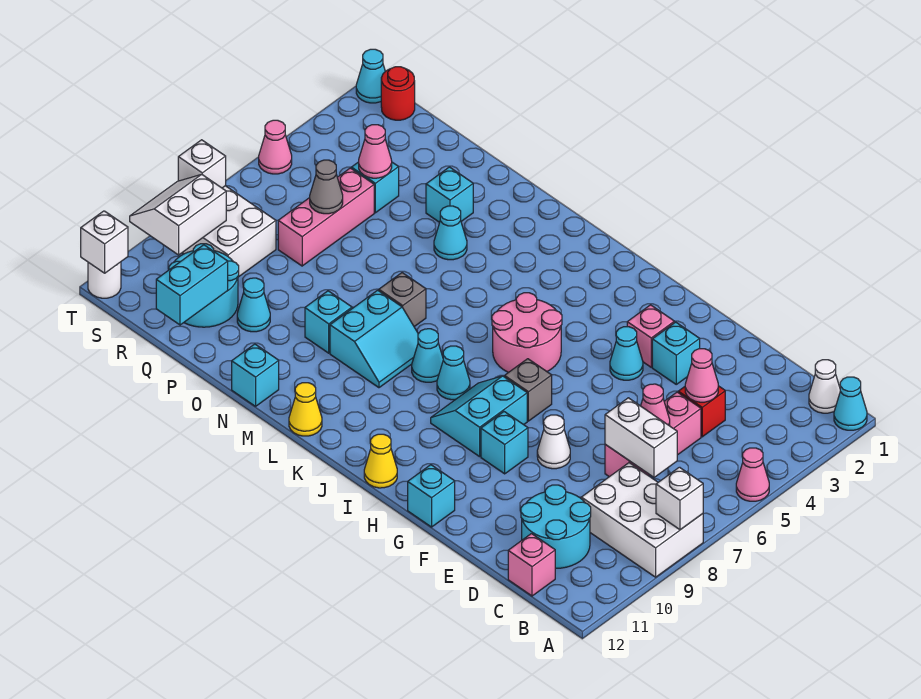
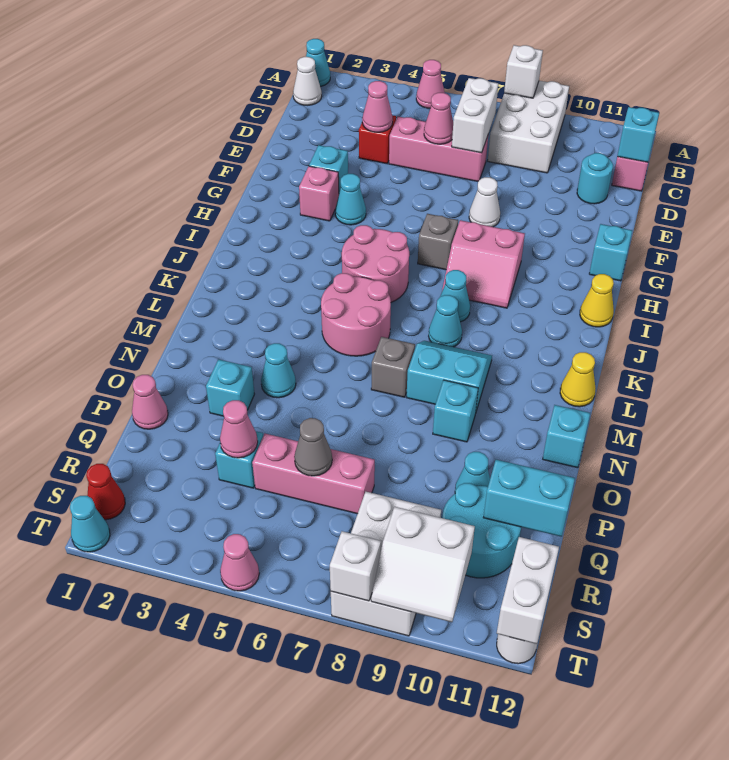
cyan round brick C10:D11 level 1 -> cyan round brick D11 level 1
cyan brick G9 level 1 -> cyan brick C12 level 2
cyan slope H8:I9 level 1 top H -> pink slope H8:I9 level 1 top H
none -> pink round brick K5:L6 level 1
none -> pink cone P1 level 1
red round brick S1 level 1 -> red cone S1 level 1
white brick T12 level 2 -> white brick S12:T12 level 2

